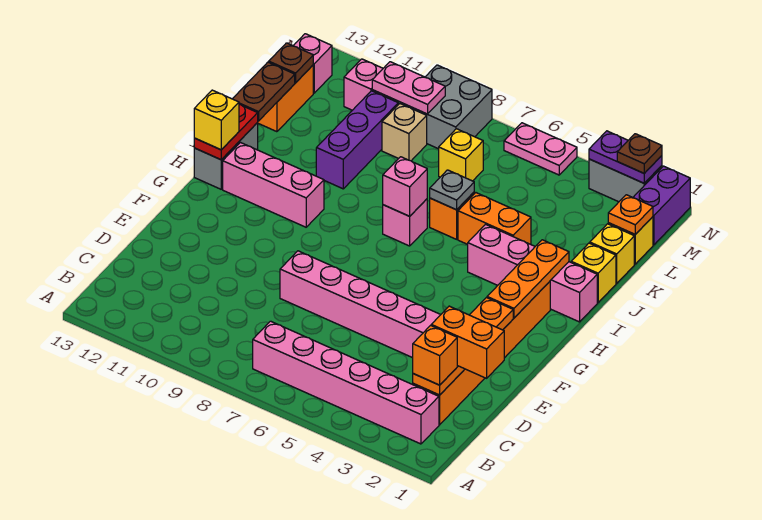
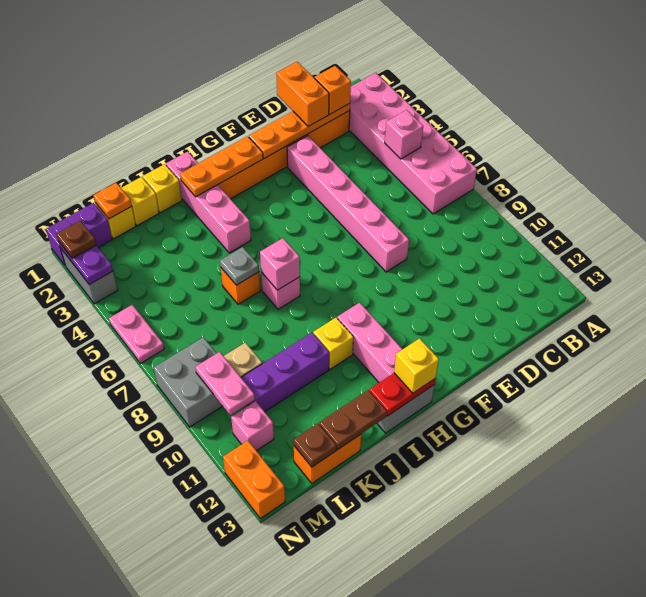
pink brick B2:B7 level 1 -> pink brick A2:B7 level 1
orange brick J4:J5 level 1 -> orange brick N12:N13 level 1
yellow brick L7 level 1 -> yellow brick I10 level 1
pink brick M13 level 1 -> pink brick B5 level 2

